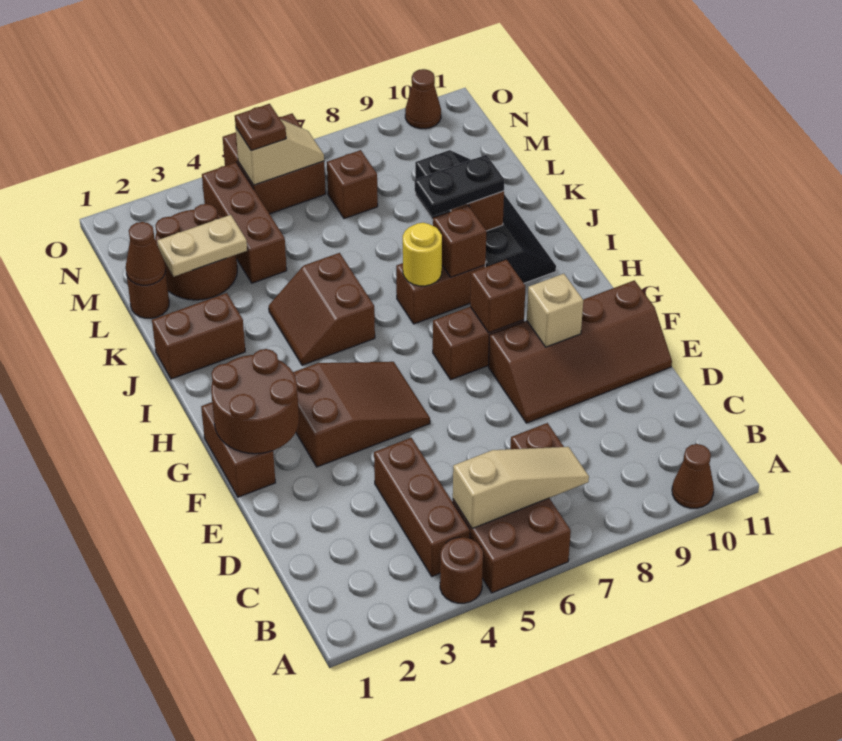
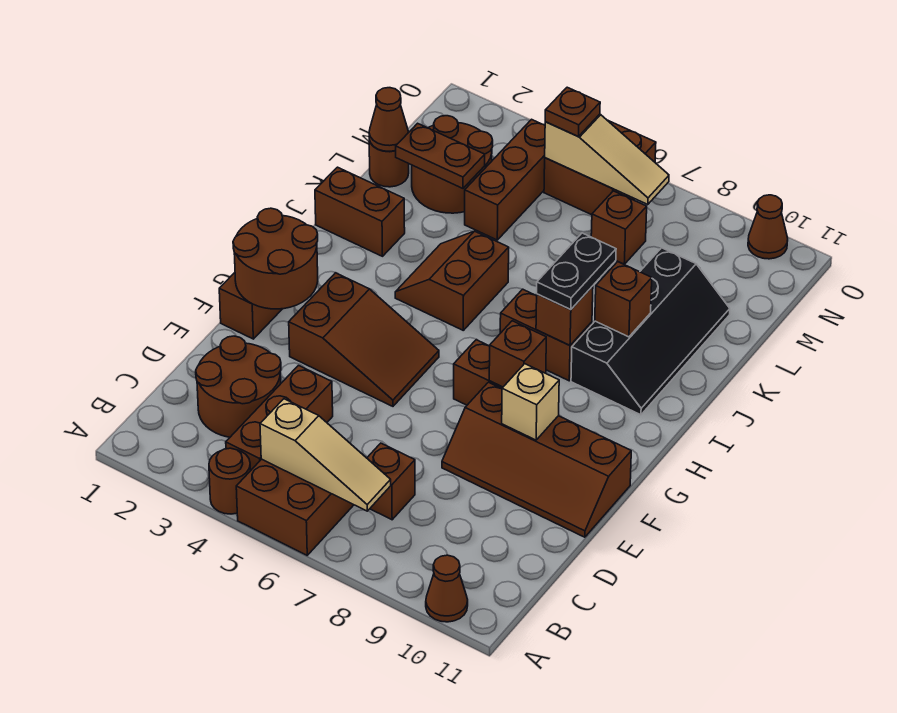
none -> brown round brick C2:D3 level 1
yellow round brick I7 level 2 -> none
black plate J8:J9 level 3 -> black plate I8:J8 level 3
tan plate L2:L3 level 2 -> brown plate L2:L3 level 2
tan slope N5:N6 level 2 top 5 -> tan slope N5:N7 level 2 top 5

